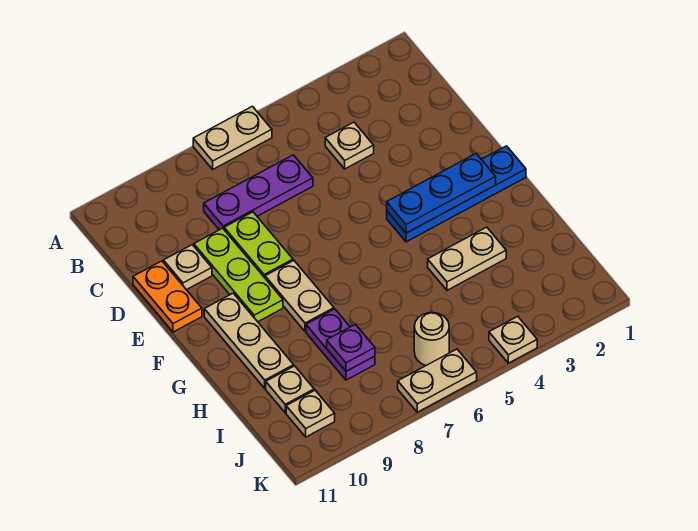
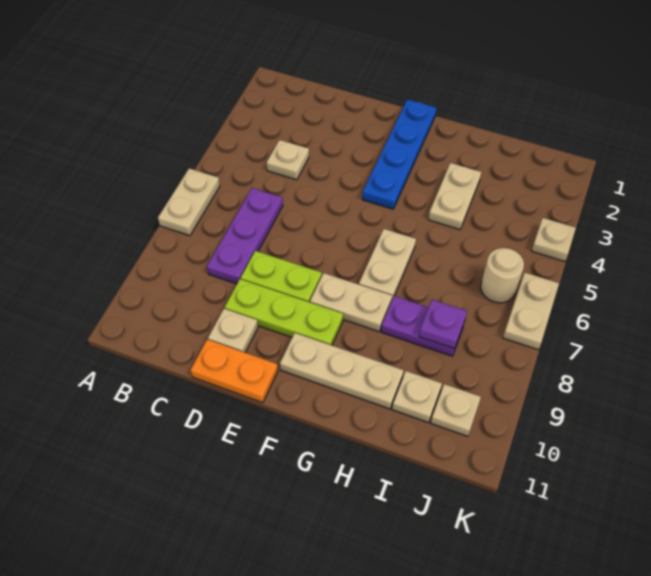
blue plate F2:F4 level 2 -> none
none -> tan plate G6:G7 level 1

